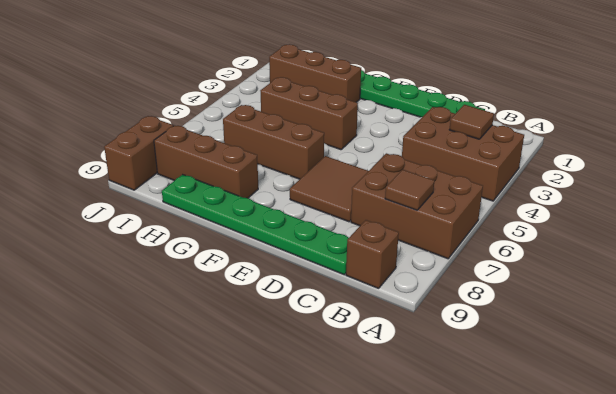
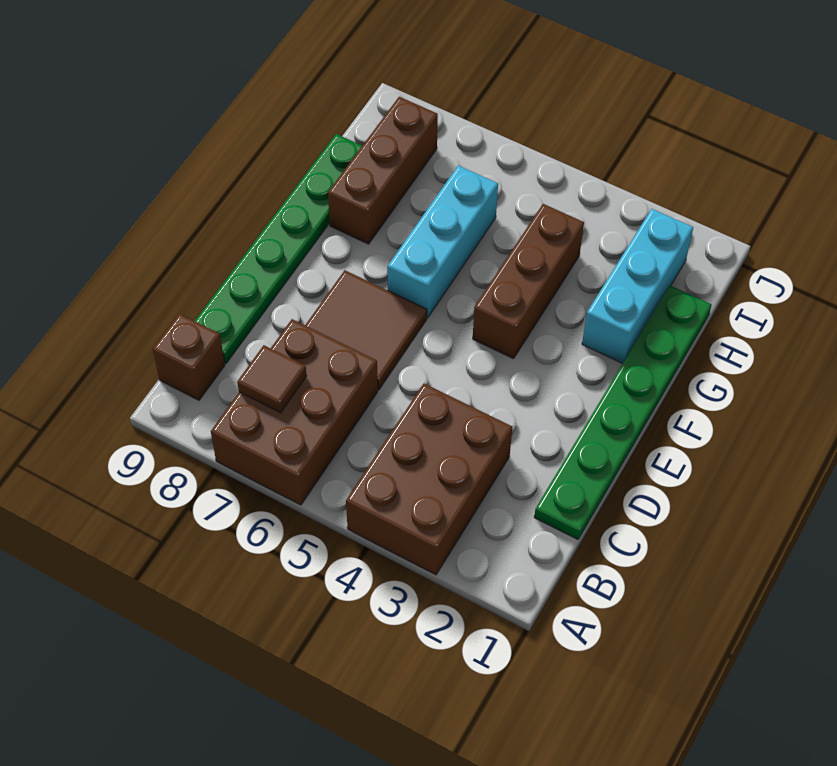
brown tile B3 level 2 -> none
brown brick F6:H6 level 1 -> cyan brick F6:H6 level 1
brown brick G2:I2 level 1 -> cyan brick G2:I2 level 1
brown brick J8:J9 level 1 -> none

